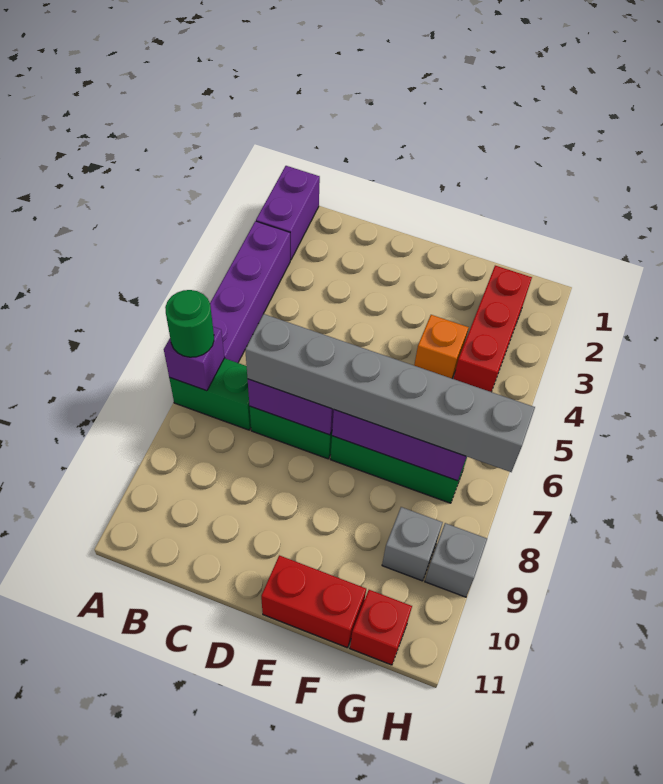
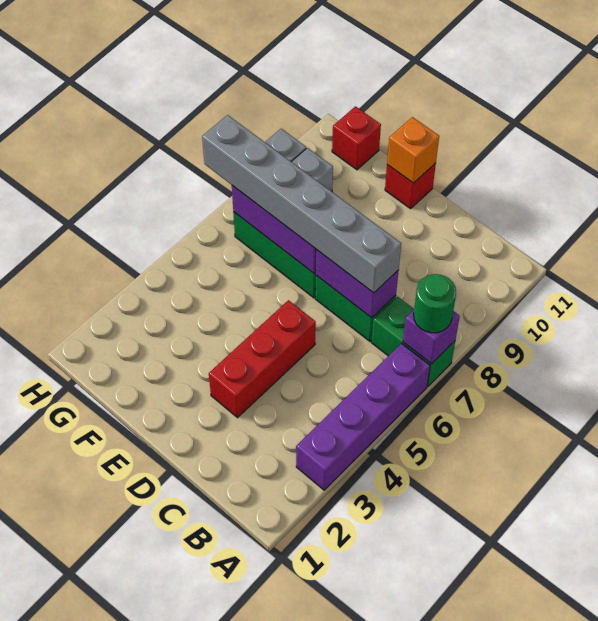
purple brick A1:A2 level 1 -> none
red brick E11:F11 level 1 -> red brick E11 level 1
orange brick F4 level 1 -> orange brick E11 level 2
red brick G2:G4 level 1 -> red brick D3:D5 level 1

